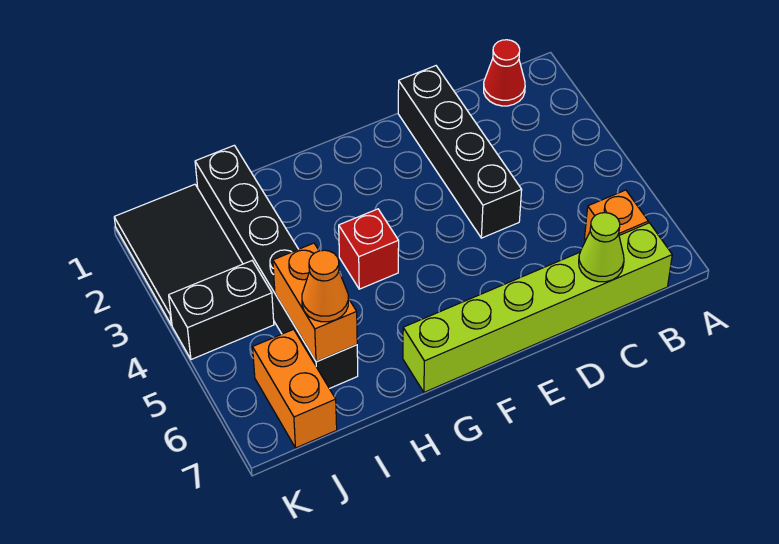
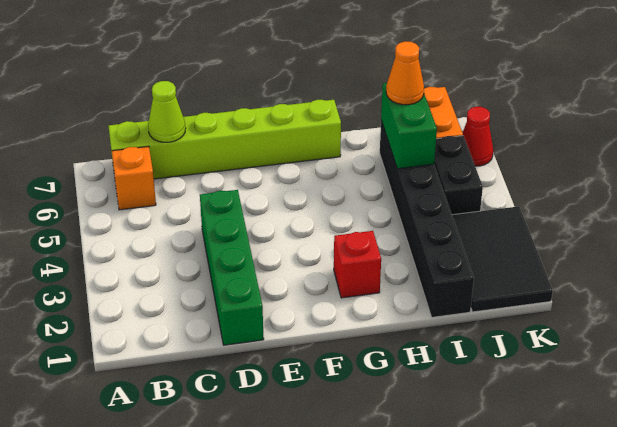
red cone B1 level 1 -> red cone K6 level 1
black brick D1:D4 level 1 -> green brick D1:D4 level 1
red brick G4 level 1 -> red brick G2 level 1
orange brick I5:I6 level 2 -> green brick I5:I6 level 2
black brick J4:K4 level 1 -> black brick J4:J5 level 1

